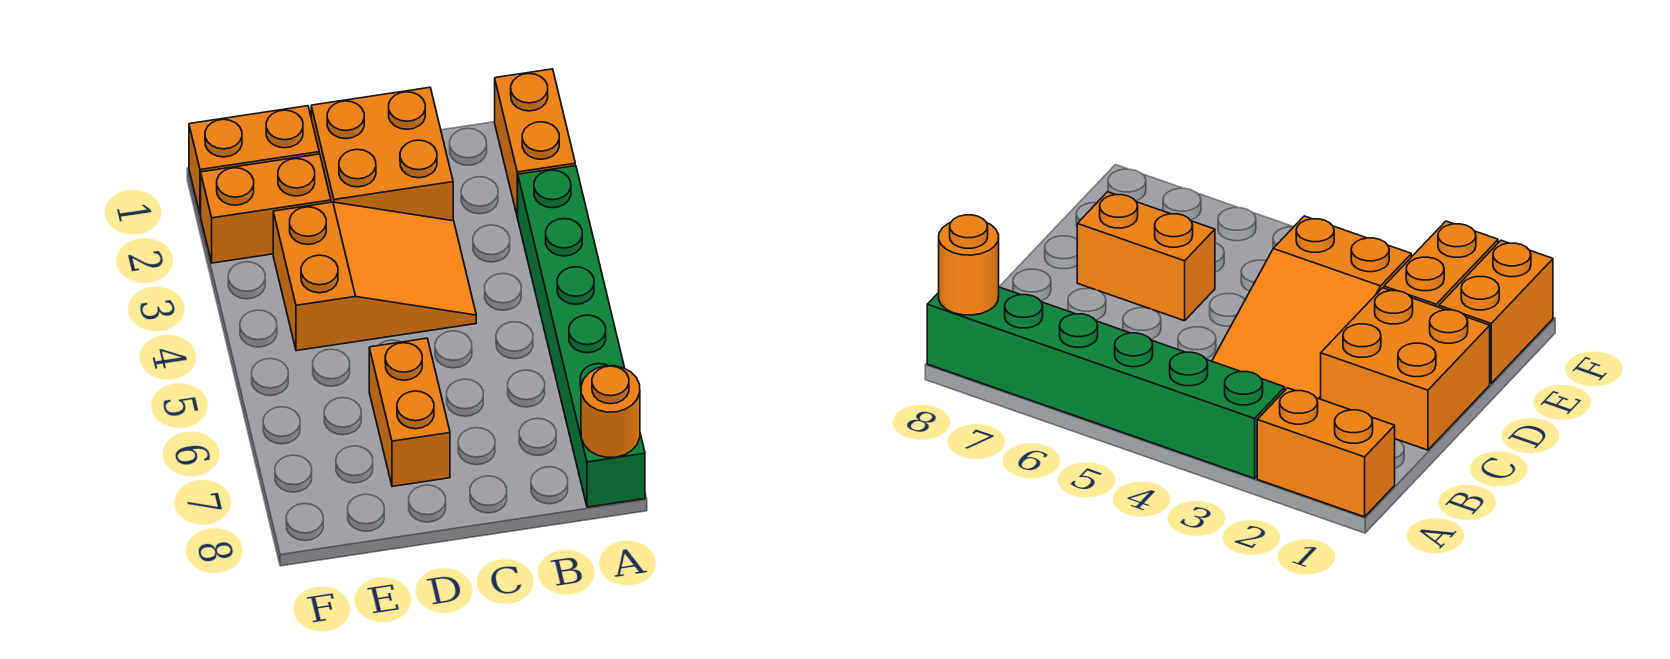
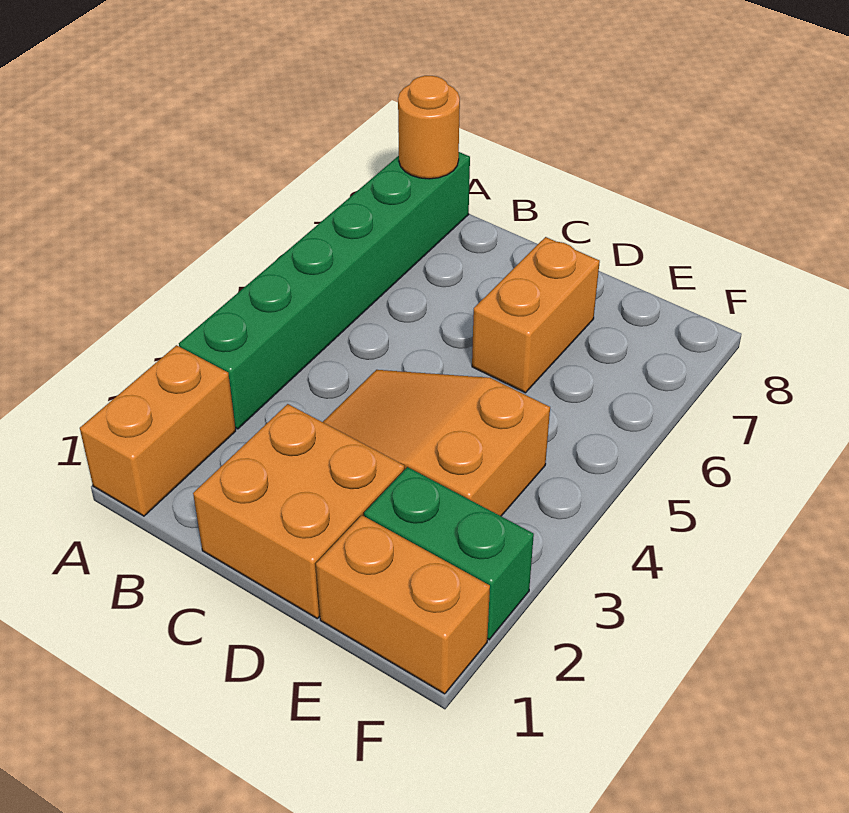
orange brick E2:F2 level 1 -> green brick E2:F2 level 1

